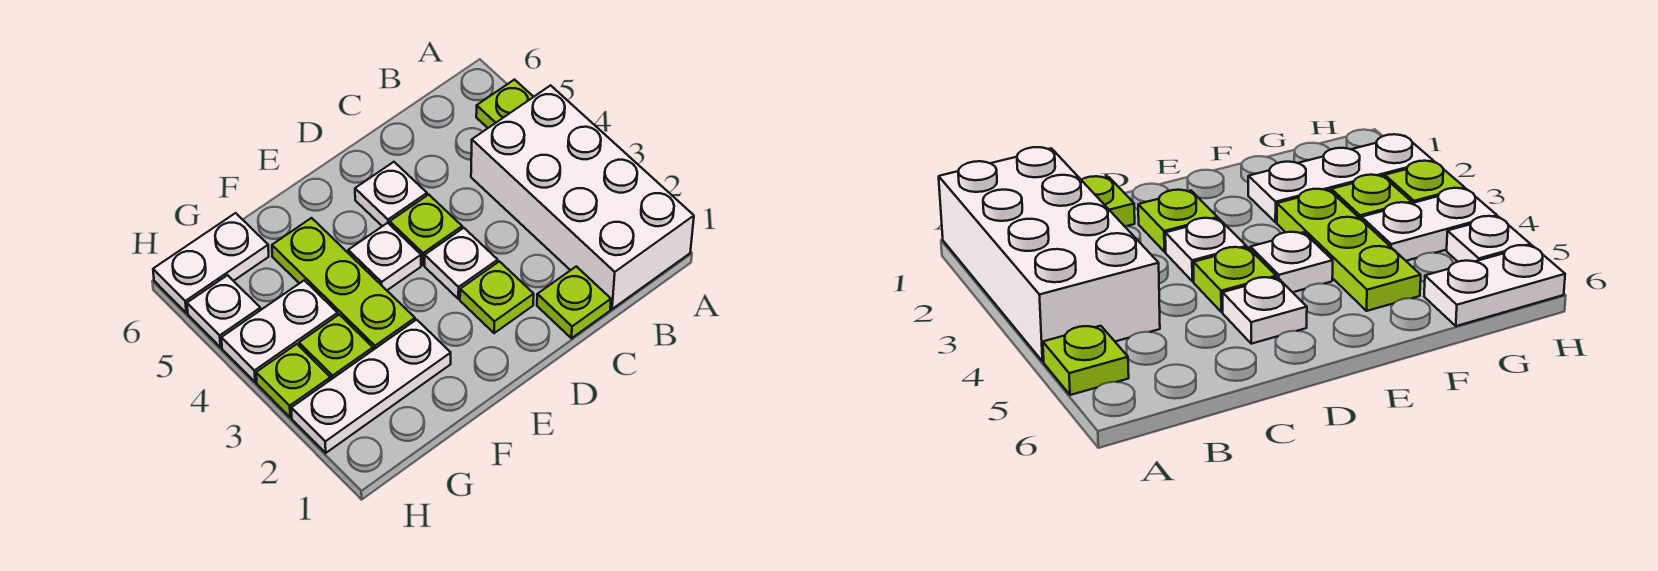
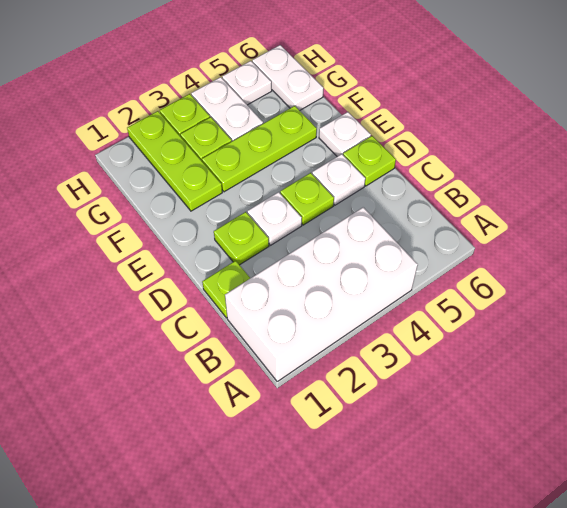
lime plate A5 level 1 -> lime plate D6 level 1
white plate E4 level 1 -> white plate E6 level 1
white plate F2:H2 level 1 -> lime plate F2:H2 level 1

